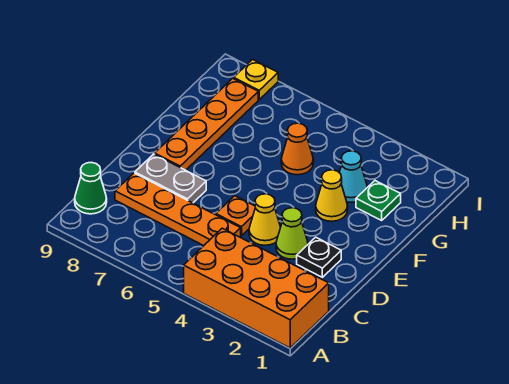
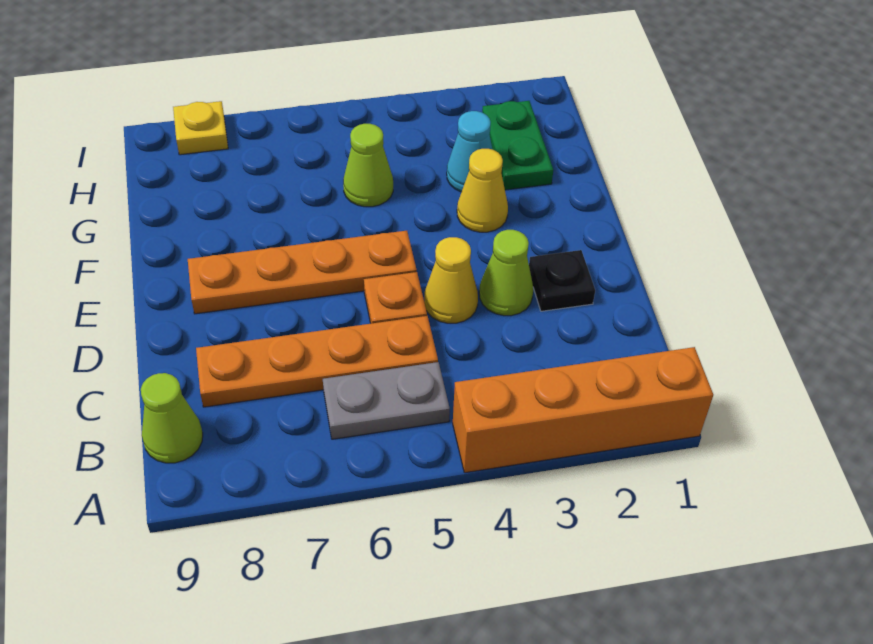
orange brick A1:B4 level 1 -> orange brick A1:A4 level 1
green cone B9 level 1 -> lime cone B9 level 1
grey plate D7:D8 level 1 -> grey plate B5:B6 level 1
orange plate E8:H8 level 1 -> orange plate E5:E8 level 1
green plate G2 level 1 -> green plate G2:H2 level 1
orange cone G5 level 1 -> lime cone G5 level 1

